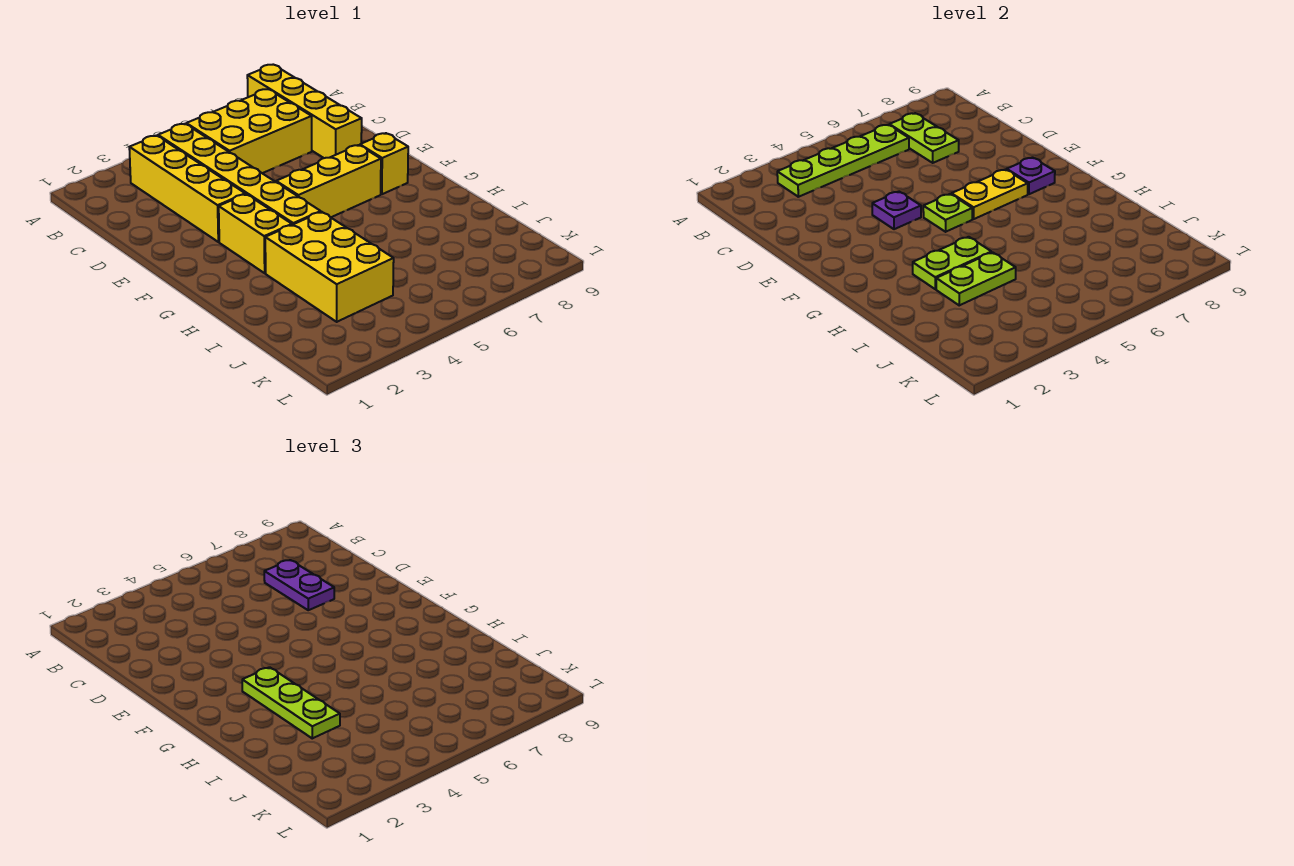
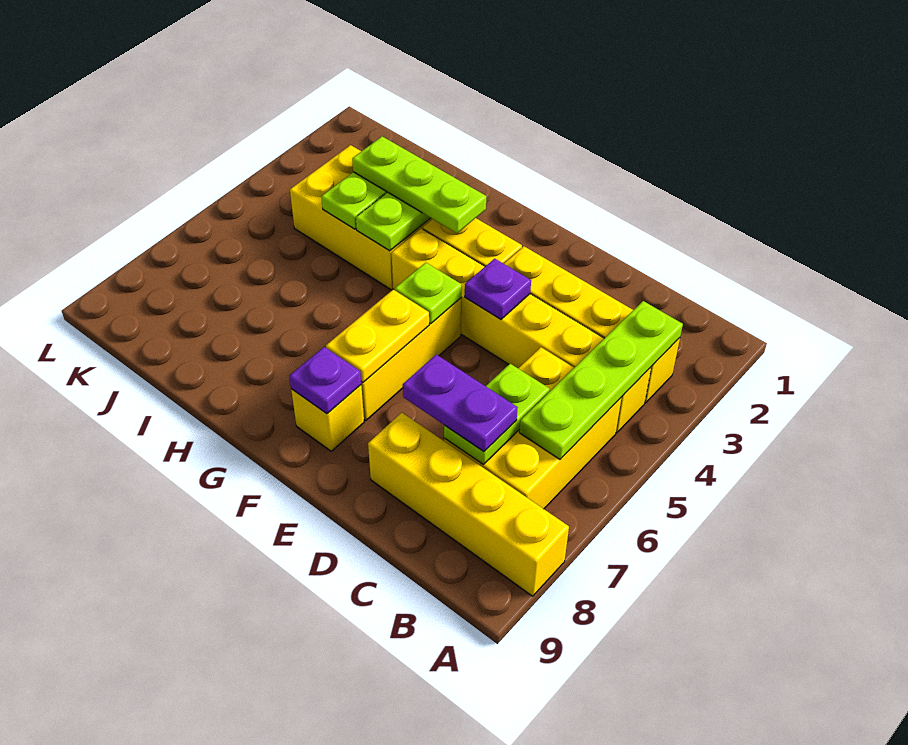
lime plate B7:C7 level 2 -> lime plate C6:C7 level 2

